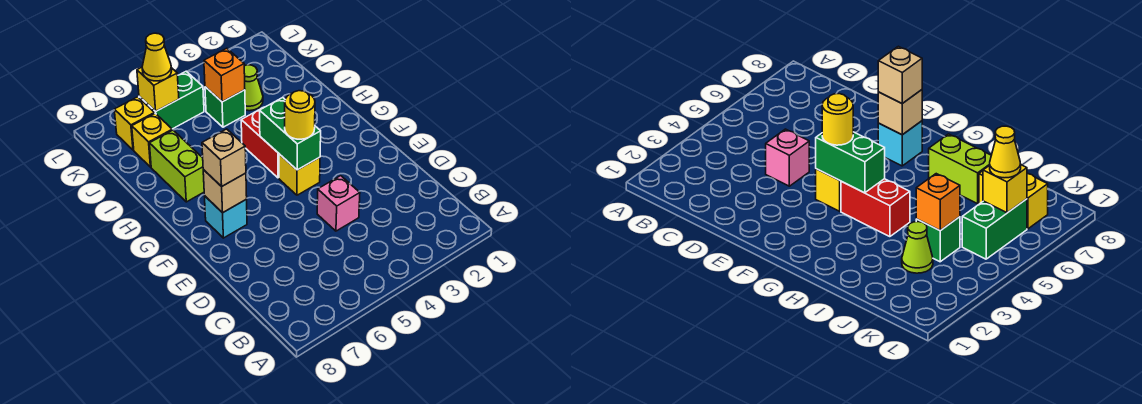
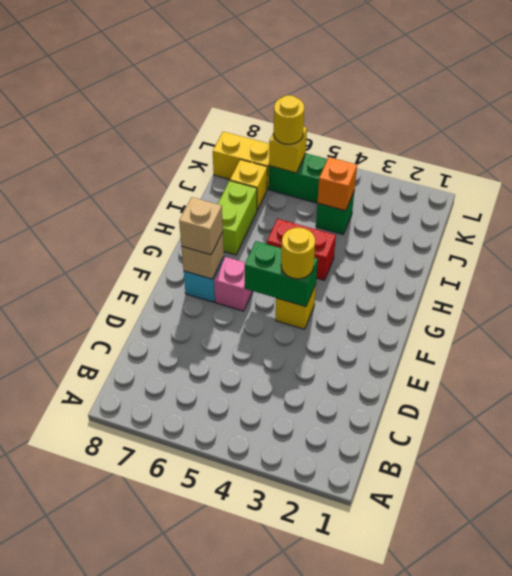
pink brick D4 level 1 -> pink brick F6 level 1
green brick F4:G4 level 2 -> green brick F4:F5 level 2
red brick G4:H4 level 1 -> red brick H4:H5 level 1
lime cone J3 level 1 -> none
yellow cone K6 level 3 -> yellow round brick K6 level 3
yellow brick K7 level 1 -> yellow brick K7:K8 level 1

